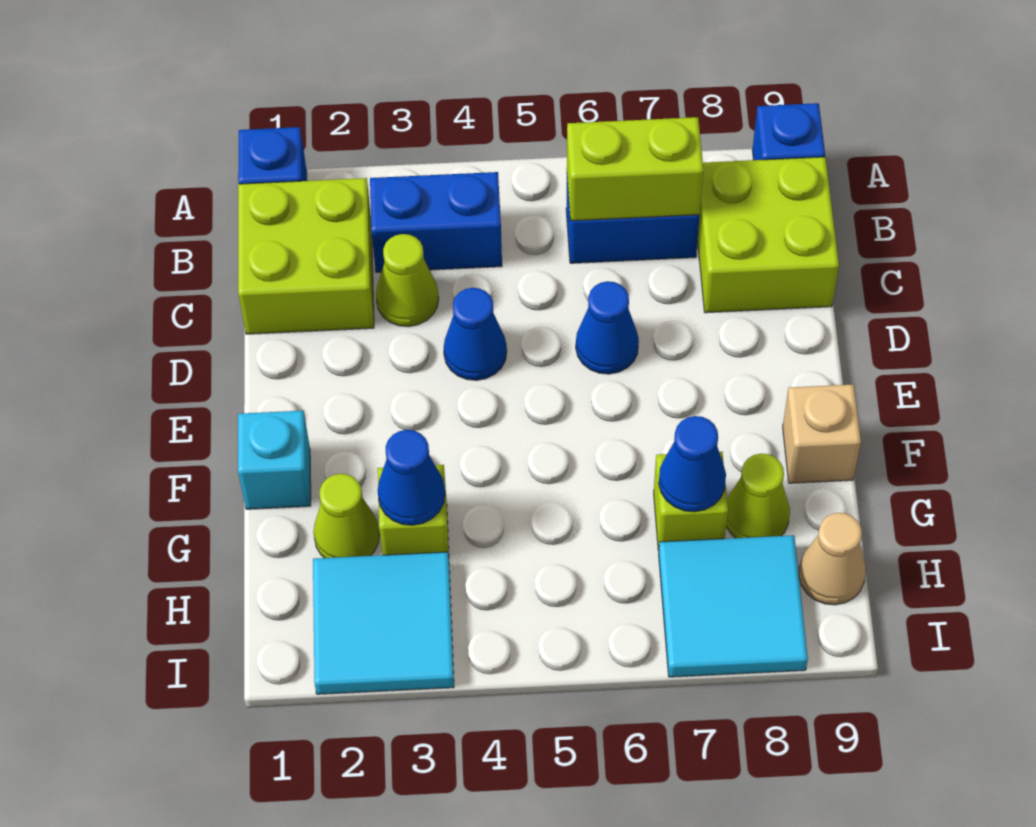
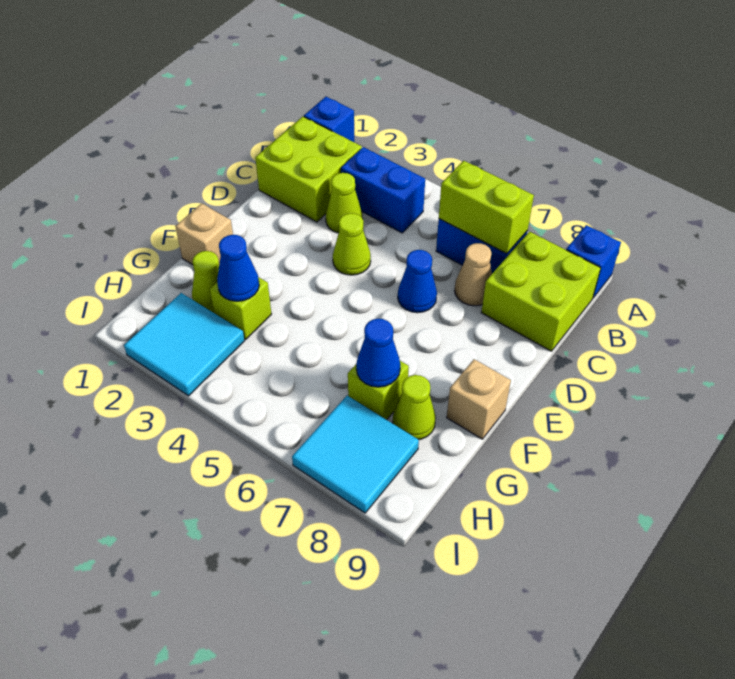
blue cone D4 level 1 -> lime cone D4 level 1
cyan brick F1 level 1 -> tan brick F1 level 1
tan cone H9 level 1 -> tan cone C7 level 1

